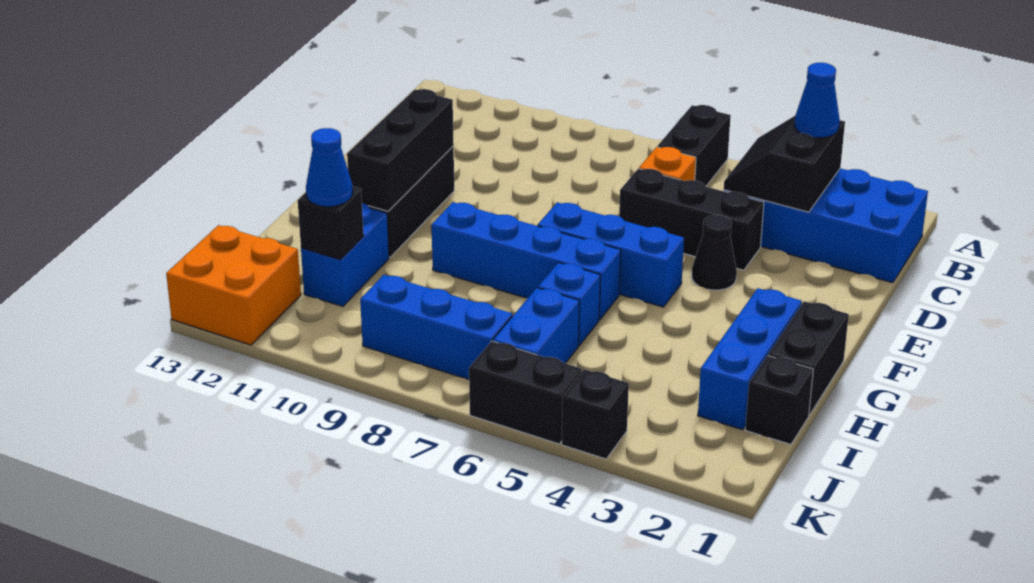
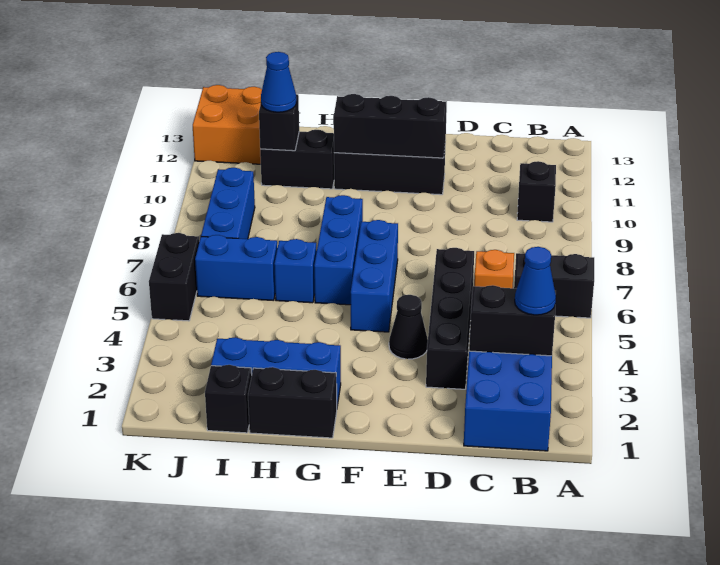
black brick D4:D6 level 1 -> black brick D3:D6 level 1
blue brick G6:G9 level 1 -> blue brick G6:G8 level 1
blue brick H11:I11 level 1 -> black brick H11:I11 level 1
black brick K4 level 1 -> black brick B10 level 1

